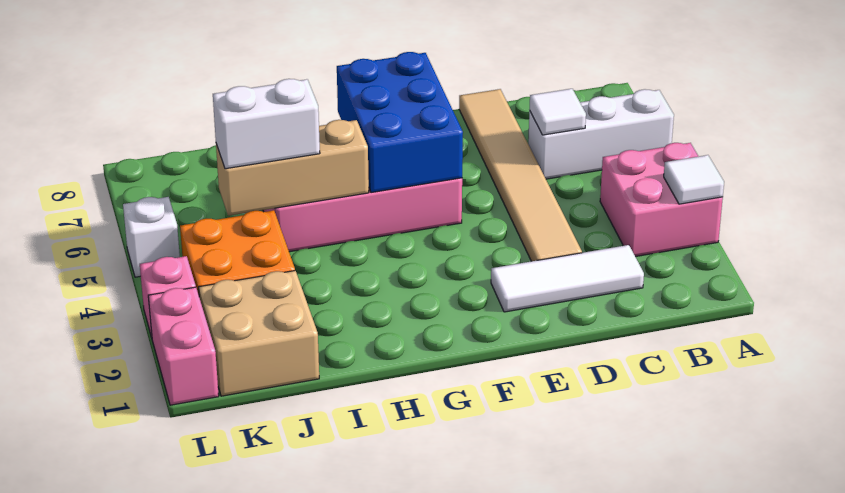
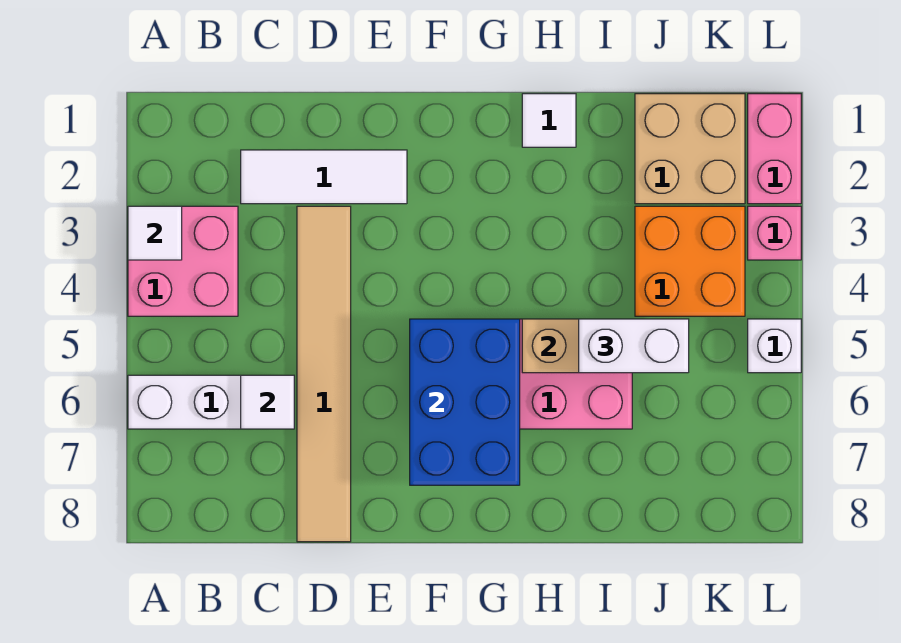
none -> white tile H1 level 1

